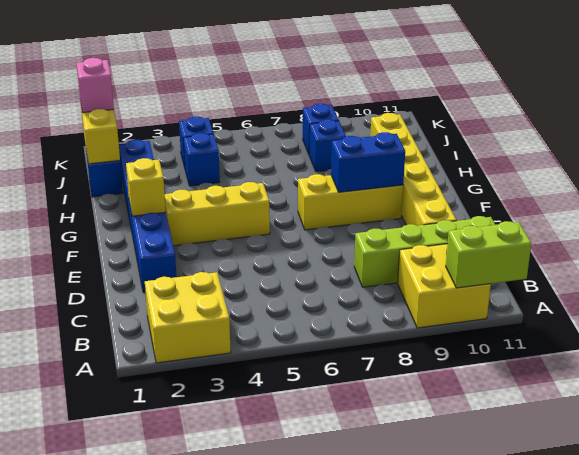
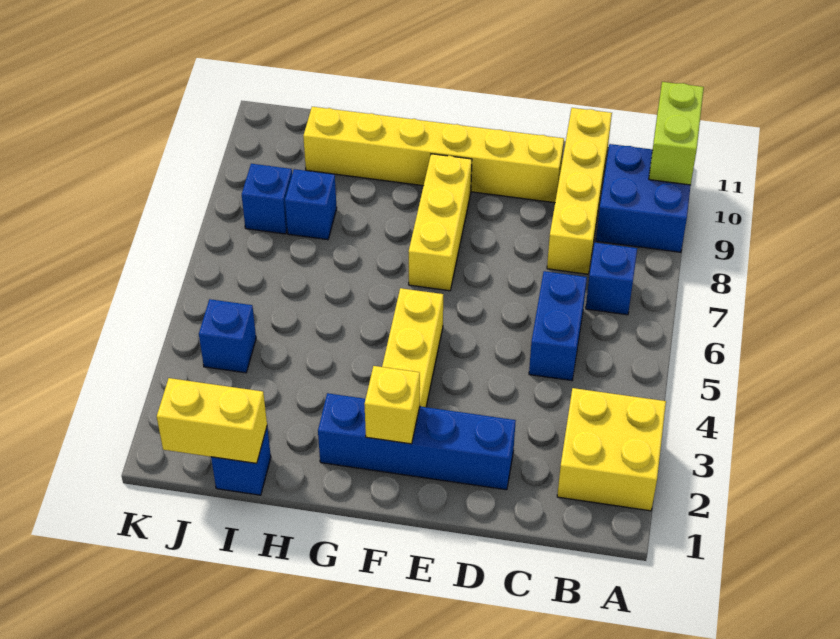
yellow brick A9:B10 level 1 -> blue brick A9:B10 level 1
lime brick C8:C11 level 1 -> yellow brick C8:C11 level 1
blue brick D2:I2 level 1 -> blue brick D2:G2 level 1
blue brick F8:F9 level 2 -> blue brick C5:C6 level 1
blue brick I4 level 1 -> blue brick B7 level 1
pink brick J1 level 3 -> none

